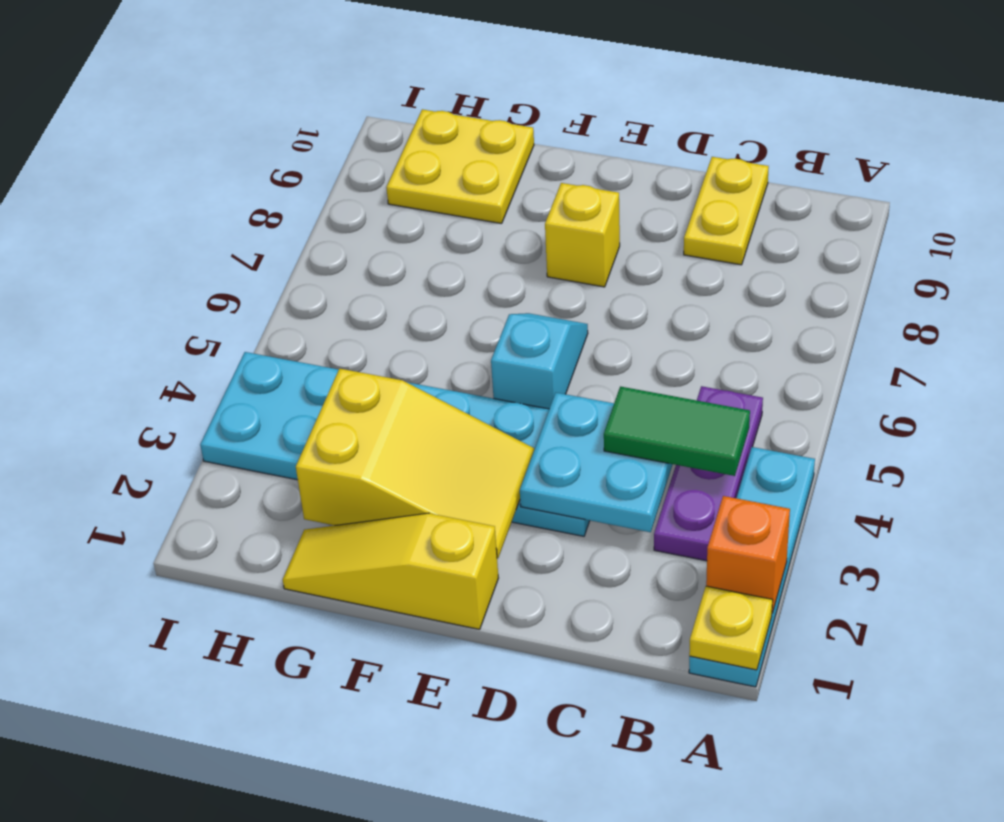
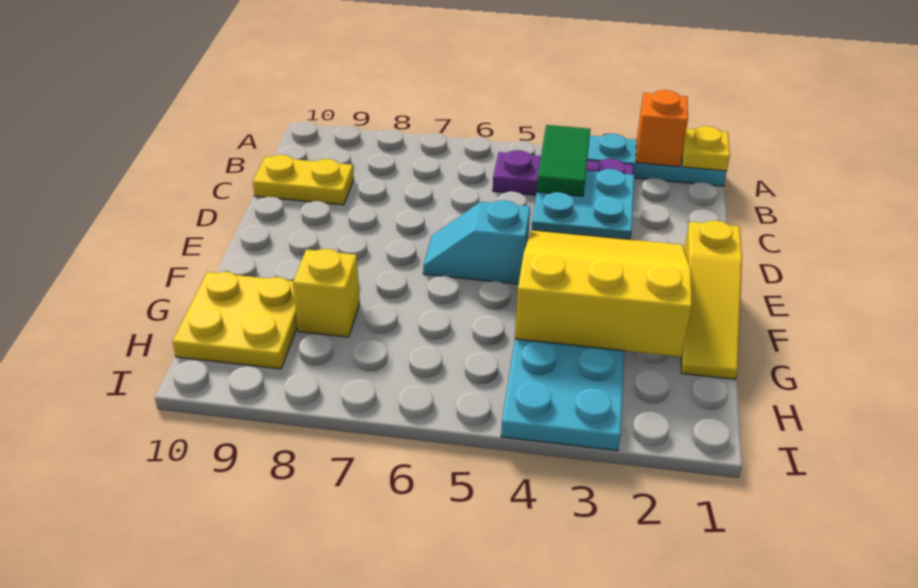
yellow slope E2:G3 level 2 top G -> yellow slope E2:G4 level 2 top G
yellow brick E8 level 1 -> yellow brick G8 level 1

